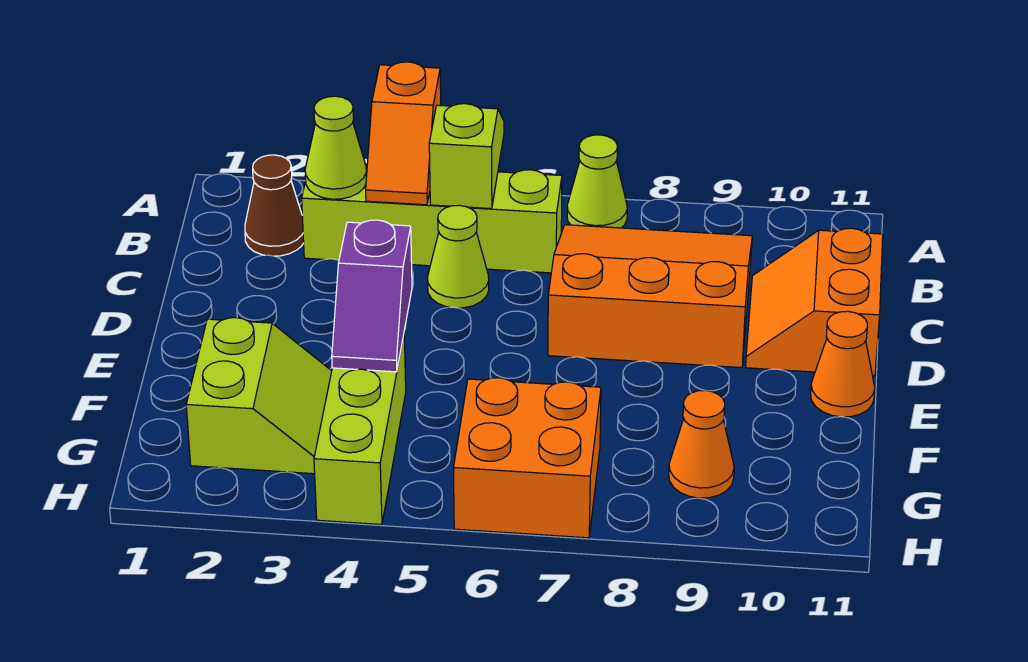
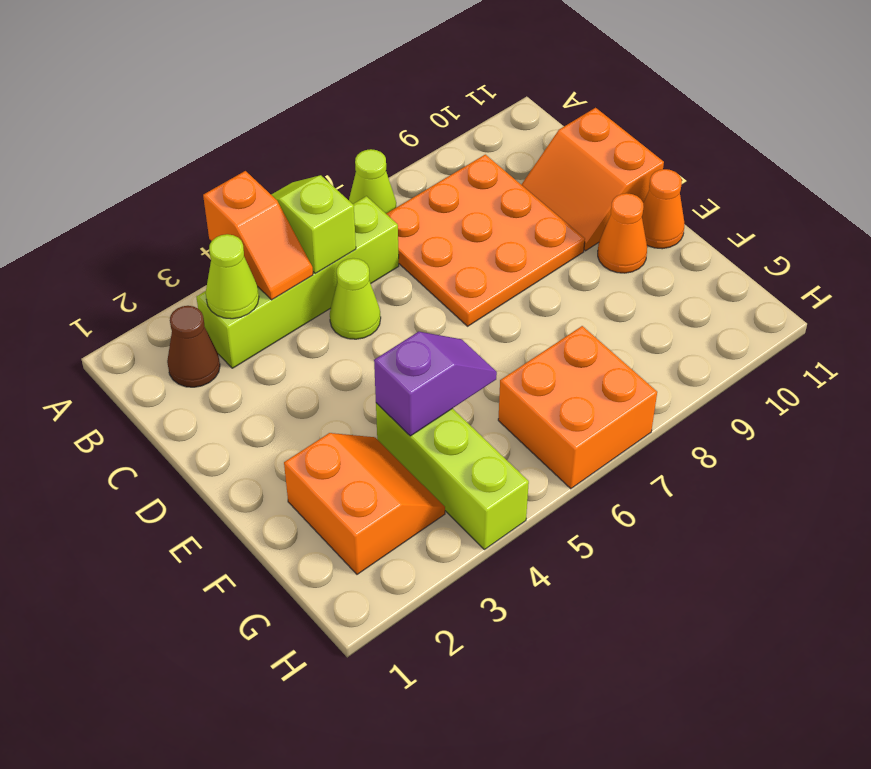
orange slope B7:D9 level 1 top D -> orange plate B7:D9 level 1
purple slope E4:F4 level 2 top E -> purple slope F4:F5 level 2 top 4
lime slope F2:G3 level 1 top 2 -> orange slope F2:G3 level 1 top 2
orange cone G9 level 1 -> orange cone E10 level 1

